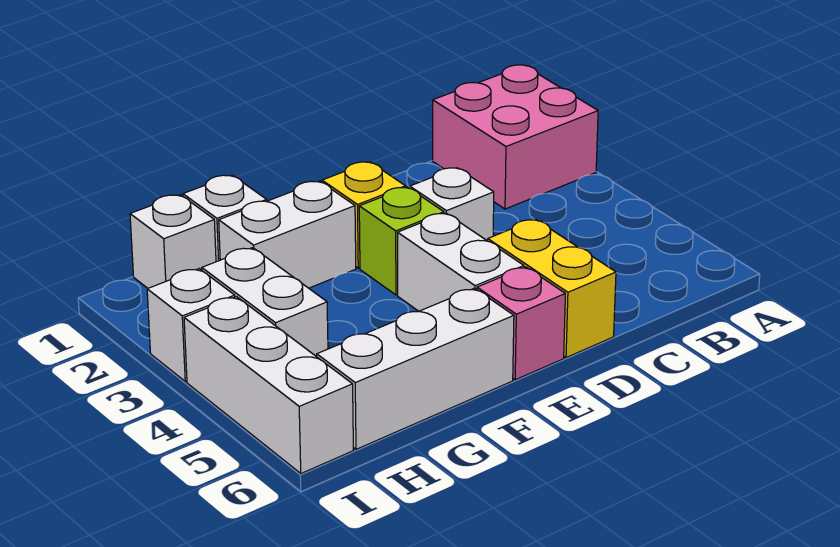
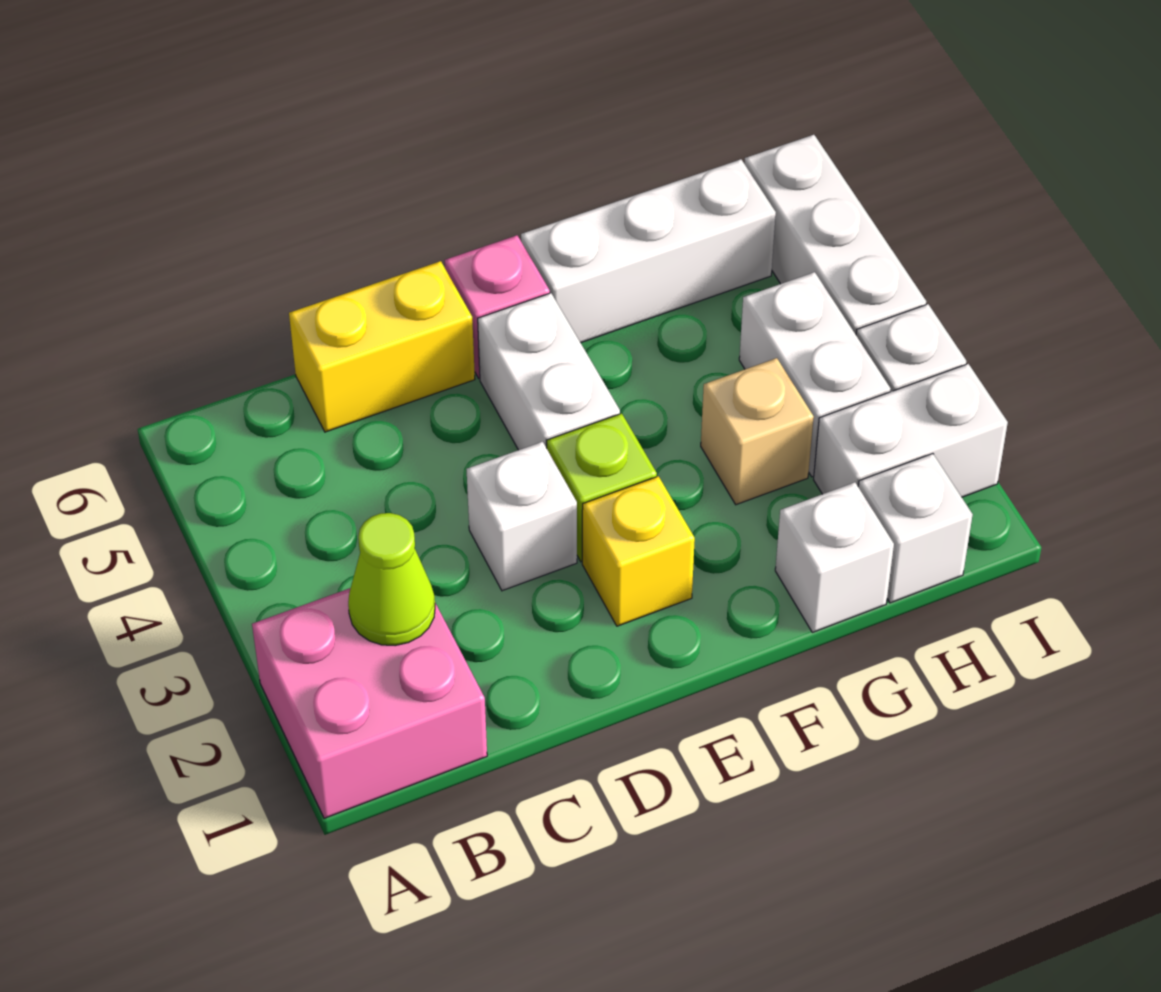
none -> lime cone B2 level 2
yellow brick D5:D6 level 1 -> yellow brick C6:D6 level 1
white brick F2:G2 level 1 -> white brick H2:I2 level 1
none -> tan brick G3 level 1

